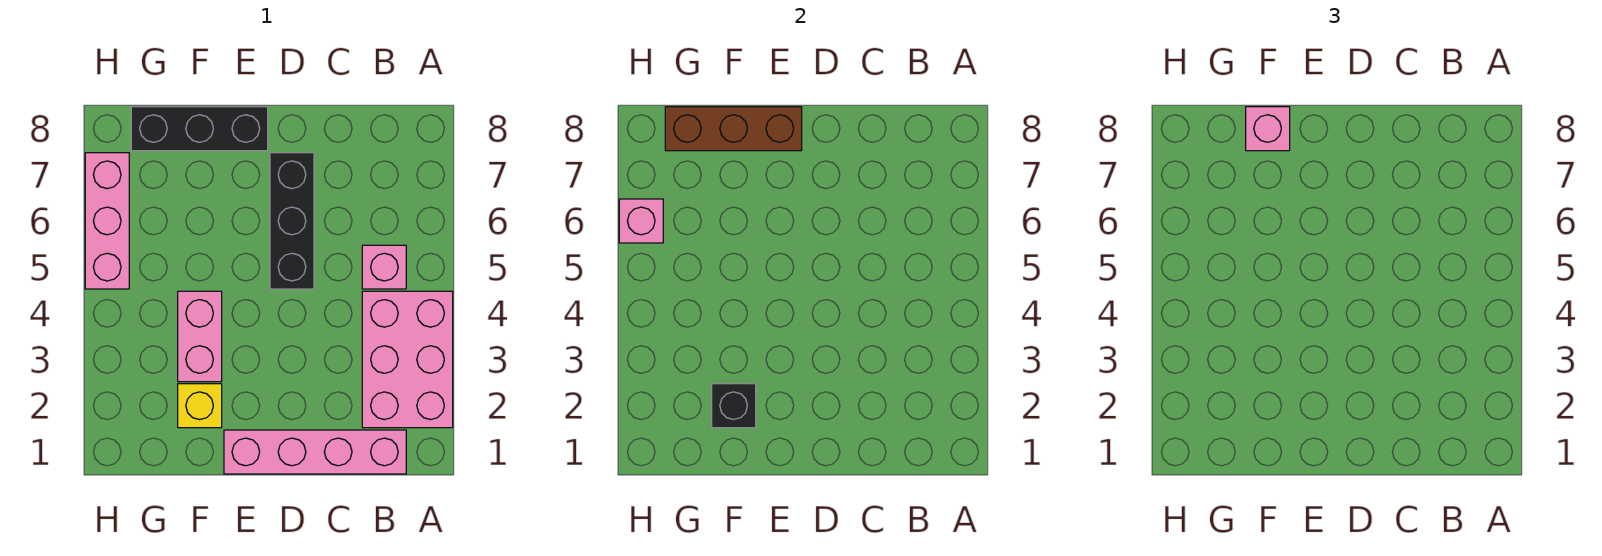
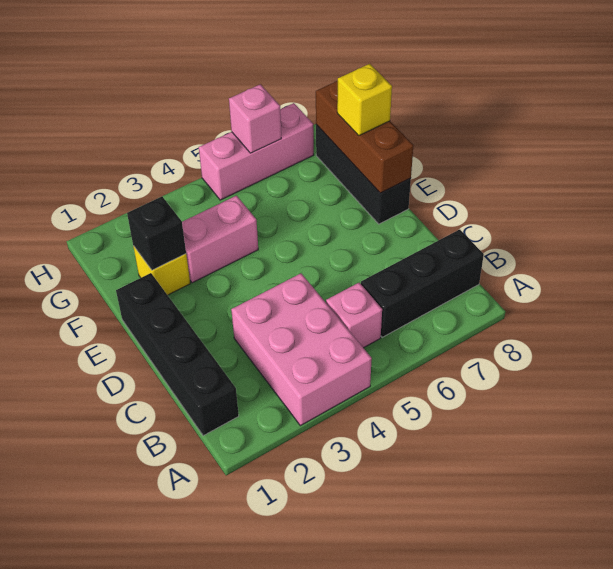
pink brick A2:B4 level 1 -> pink brick A3:C4 level 1
pink brick B1:E1 level 1 -> black brick B1:E1 level 1
black brick D5:D7 level 1 -> black brick B6:B8 level 1
pink brick F8 level 3 -> yellow brick F8 level 3

